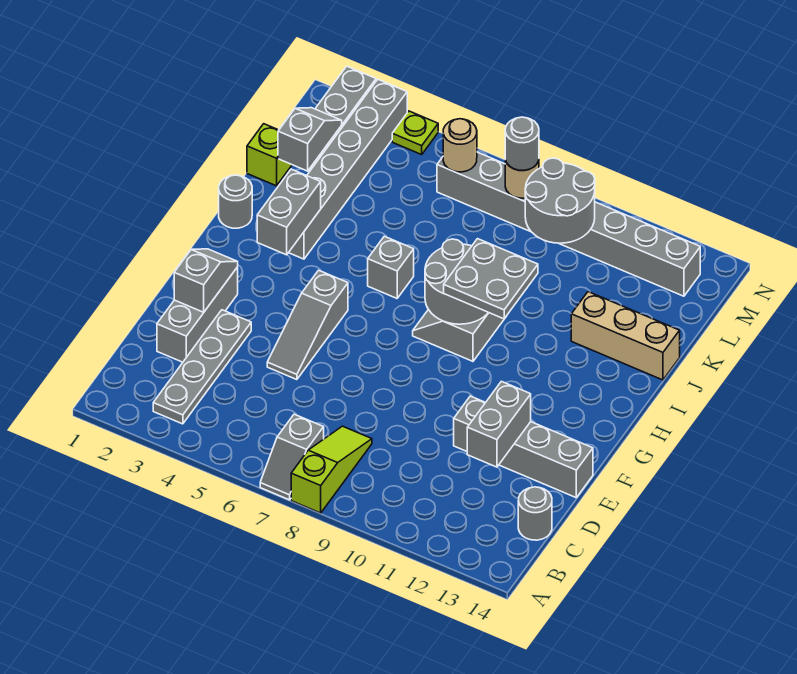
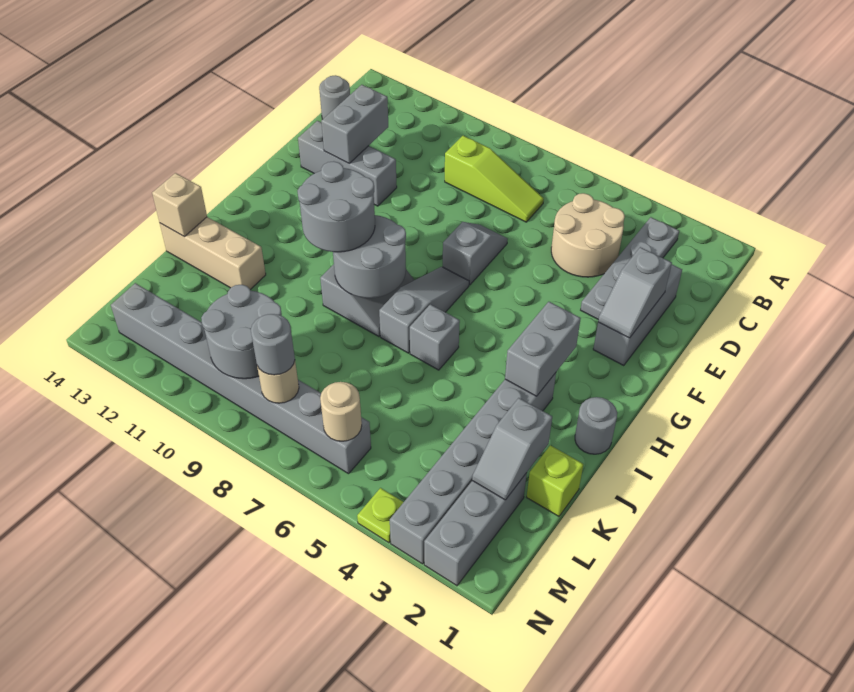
grey slope A7:B7 level 1 top B -> grey slope E7:F7 level 1 top F
lime slope A8:C8 level 1 top A -> lime slope C7:C9 level 1 top 9
none -> tan round brick C4:D5 level 1
grey slope E5:G5 level 1 top G -> grey slope G7:I7 level 1 top I
grey brick E11:E14 level 1 -> grey brick E11:E13 level 1
grey plate H9:I10 level 3 -> grey round brick H9:I10 level 3
none -> tan brick J14 level 2

